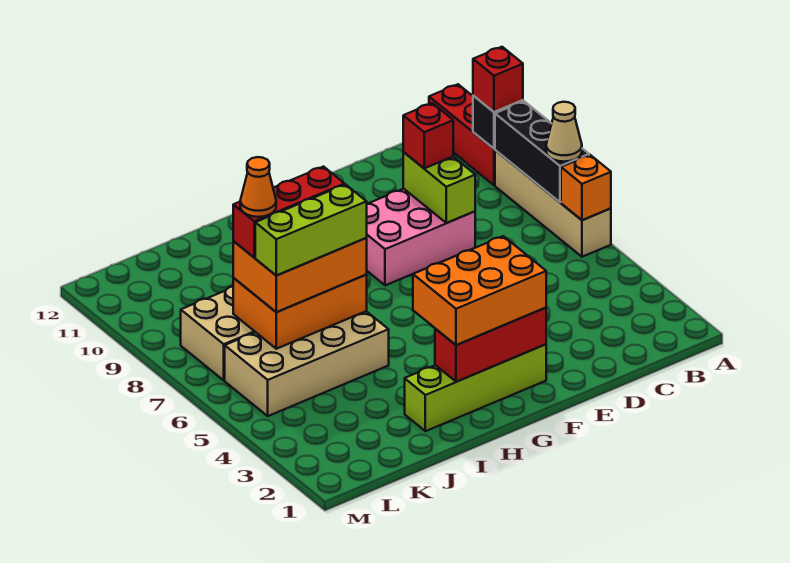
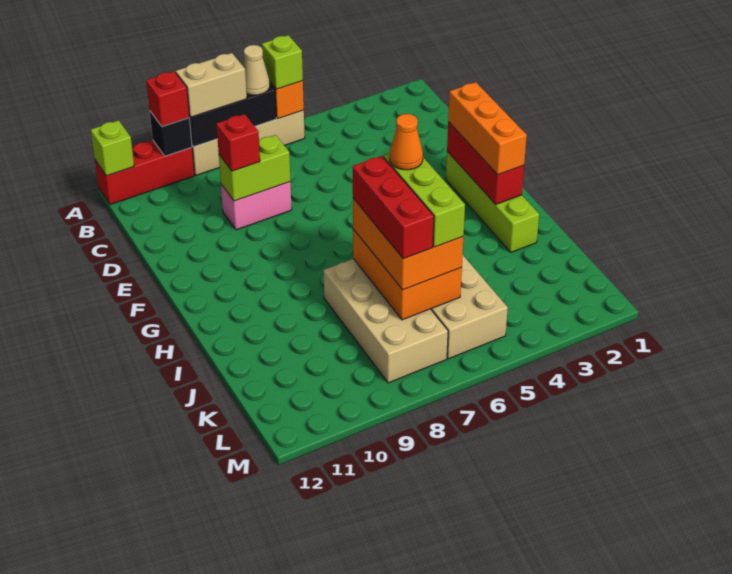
none -> lime brick A6 level 3
none -> tan brick A8:A9 level 3
none -> lime brick A12 level 2
pink brick D8:F9 level 1 -> pink brick D8:D9 level 1
orange brick F2:H3 level 3 -> orange brick F2:H2 level 3
orange cone K7 level 5 -> orange cone I6 level 5

